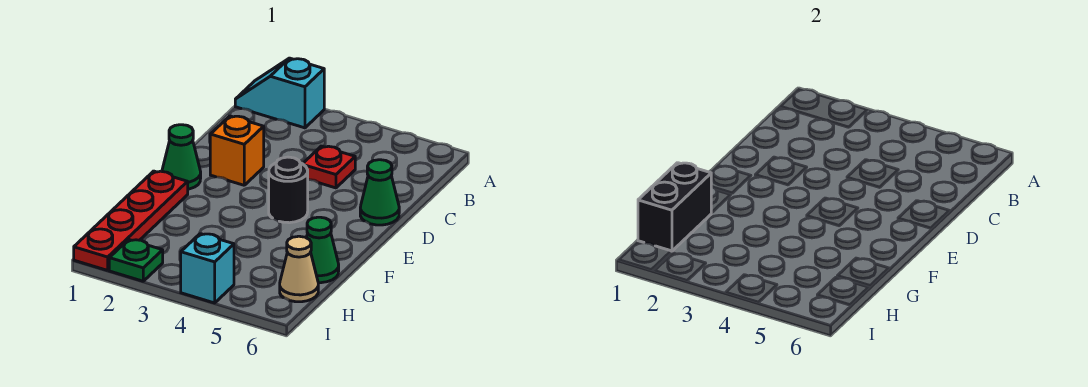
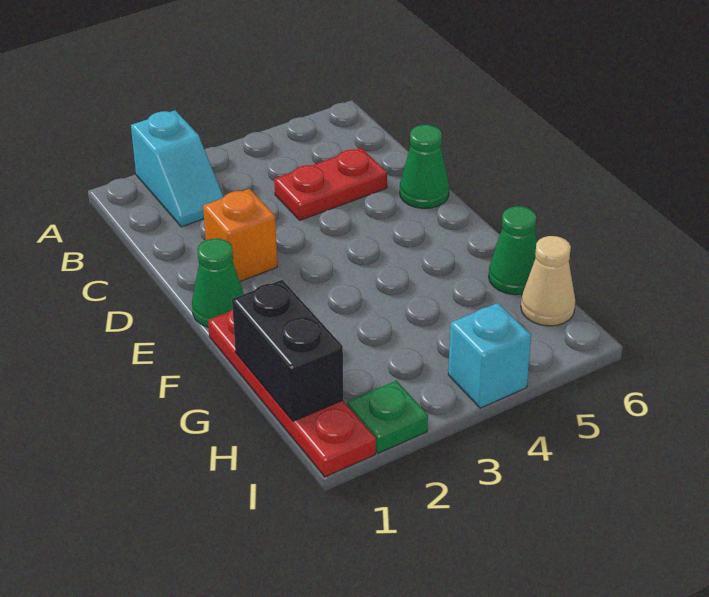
cyan slope A1:A2 level 1 top 2 -> cyan slope A2:B2 level 1 top A
red plate C4 level 1 -> red plate C4:C5 level 1
black round brick E4 level 1 -> none

